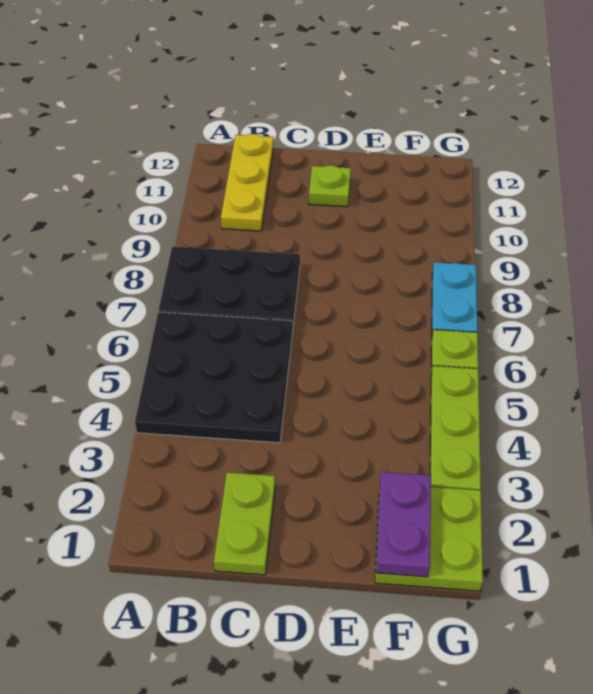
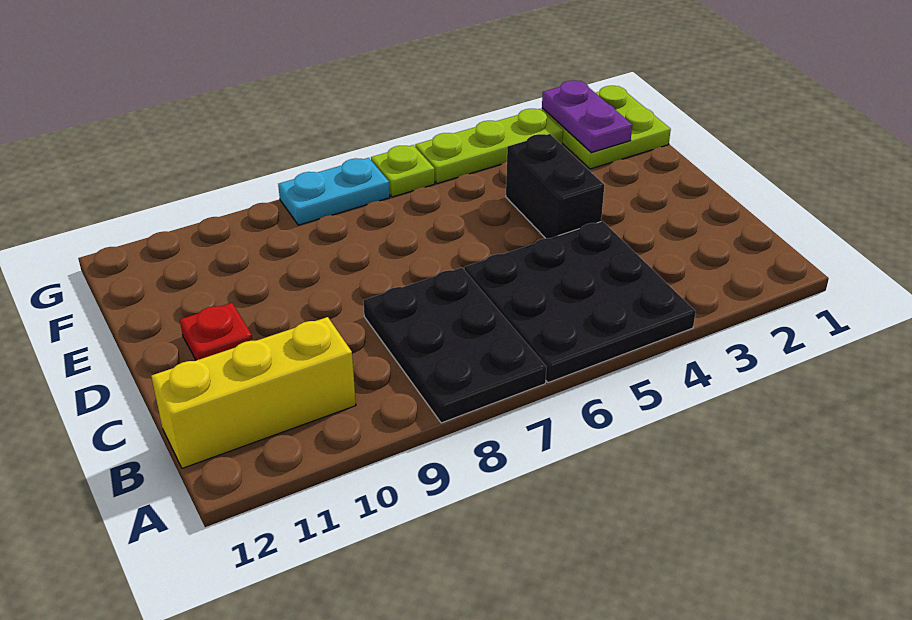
yellow plate B10:B12 level 1 -> yellow brick B10:B12 level 1
lime plate C1:C2 level 1 -> none
none -> black brick D4:E4 level 1
lime plate D11 level 1 -> red plate D11 level 1
purple plate F1:F2 level 2 -> purple plate F2:G2 level 2

